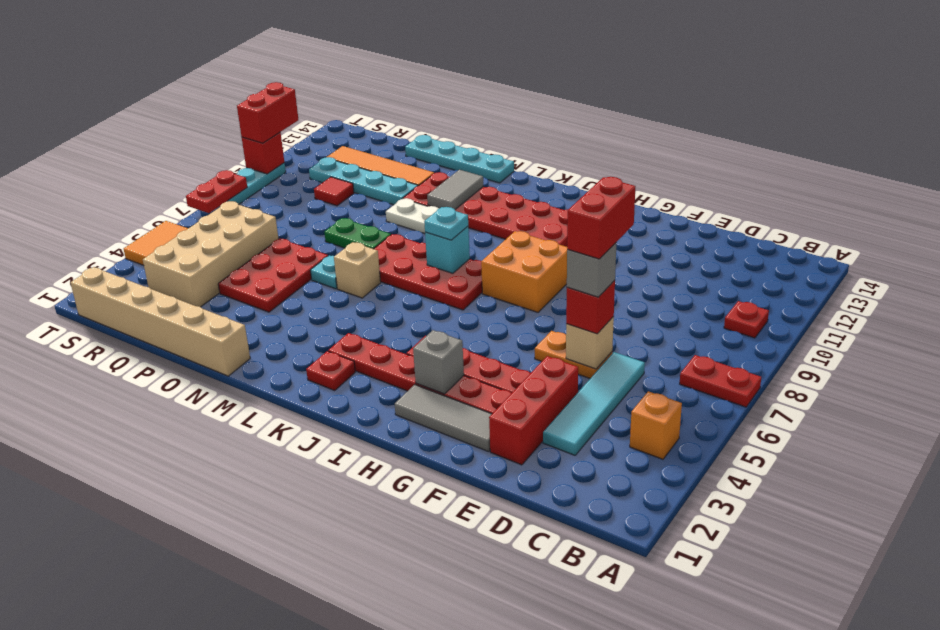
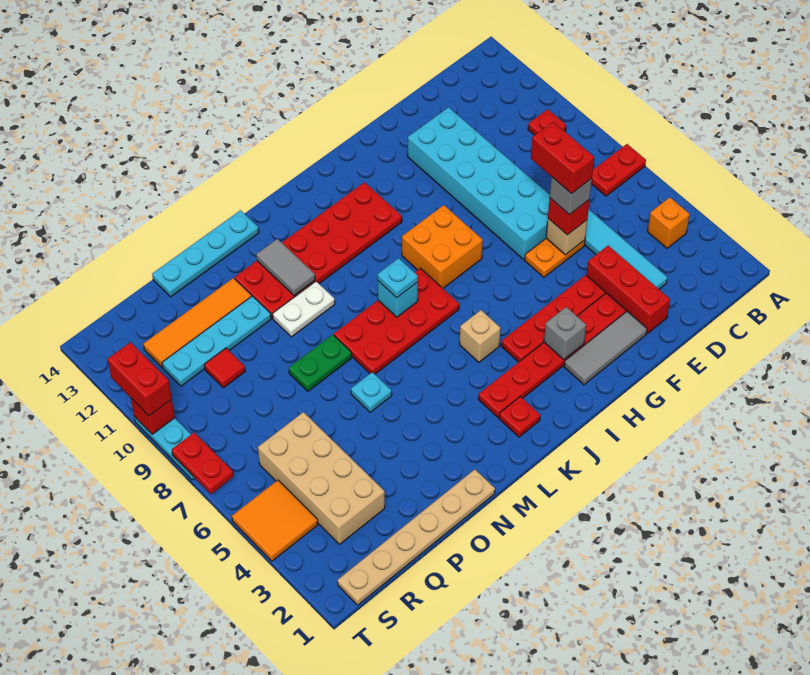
none -> cyan brick E7:F12 level 1
tan brick M6 level 1 -> tan brick J5 level 1
tan brick N1:S1 level 1 -> tan plate N1:S1 level 1
red plate O4:P6 level 1 -> none

